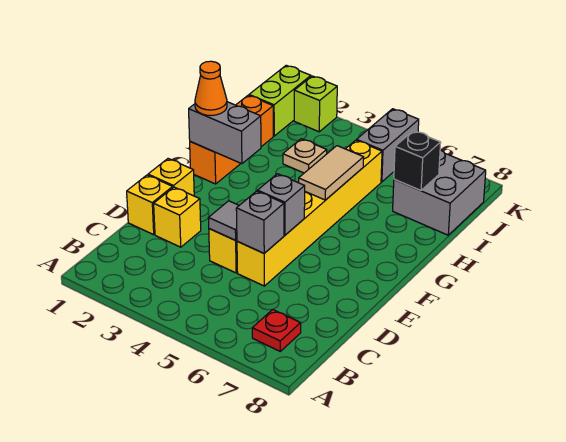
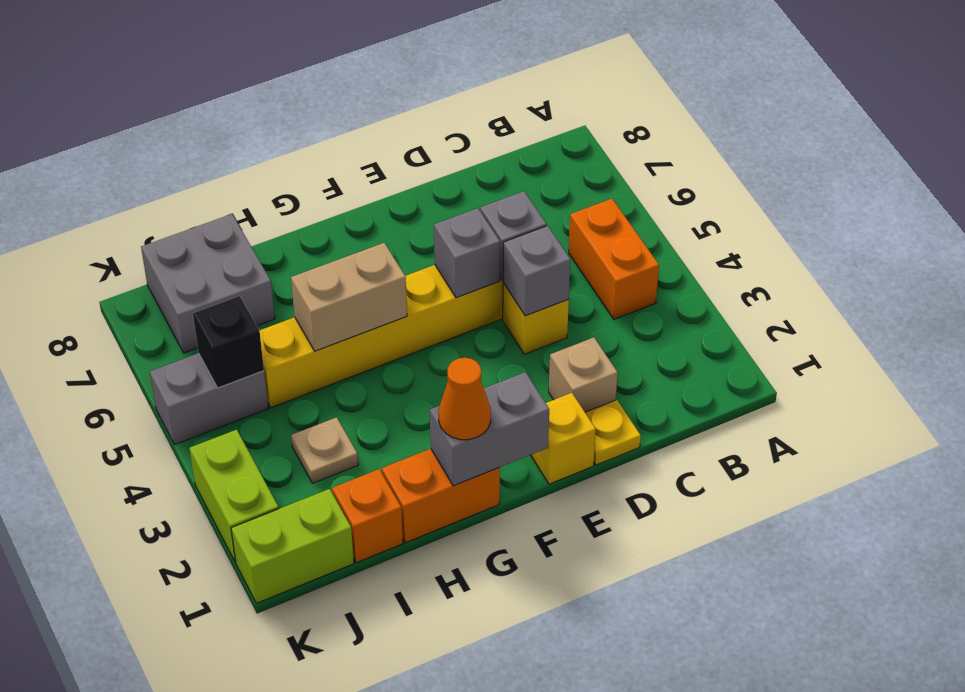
none -> orange brick B4:B5 level 1
red plate B7 level 1 -> none
yellow brick D1 level 1 -> yellow plate D1 level 1
yellow brick D2 level 1 -> tan brick D2 level 1
grey tile D4 level 2 -> grey brick D4 level 2
grey brick G1:G2 level 2 -> grey brick F1:G1 level 2
tan tile G5:H5 level 2 -> tan brick G5:H5 level 2
black brick I7 level 2 -> black brick J5 level 2
lime brick K2 level 1 -> lime brick K2:K3 level 1

